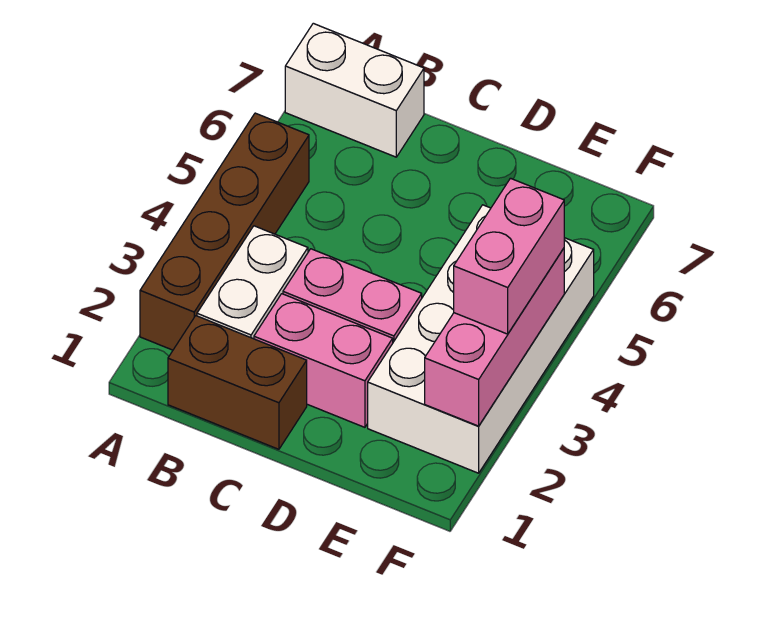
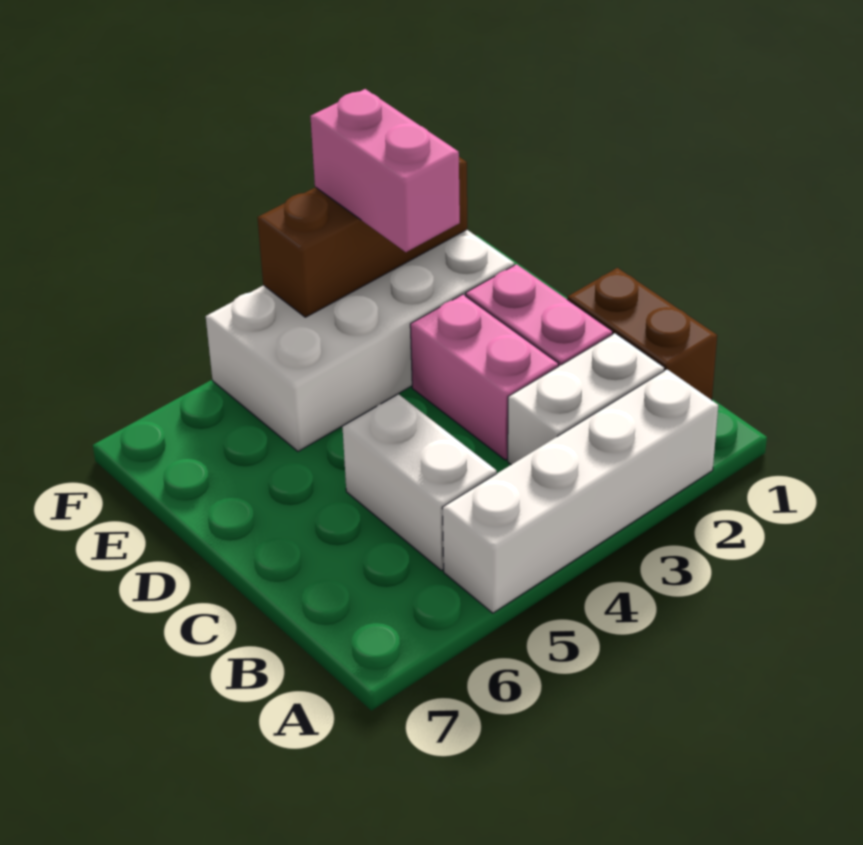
brown brick A2:A5 level 1 -> white brick A2:A5 level 1
white brick A7:B7 level 1 -> white brick B5:C5 level 1
pink brick F2:F4 level 2 -> brown brick F2:F4 level 2
pink brick F3:F4 level 3 -> pink brick E3:F3 level 3

